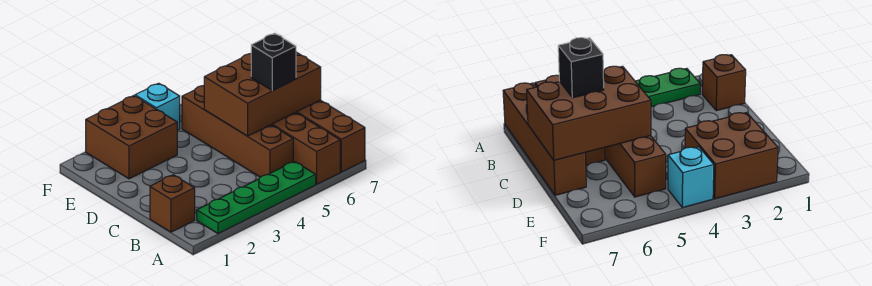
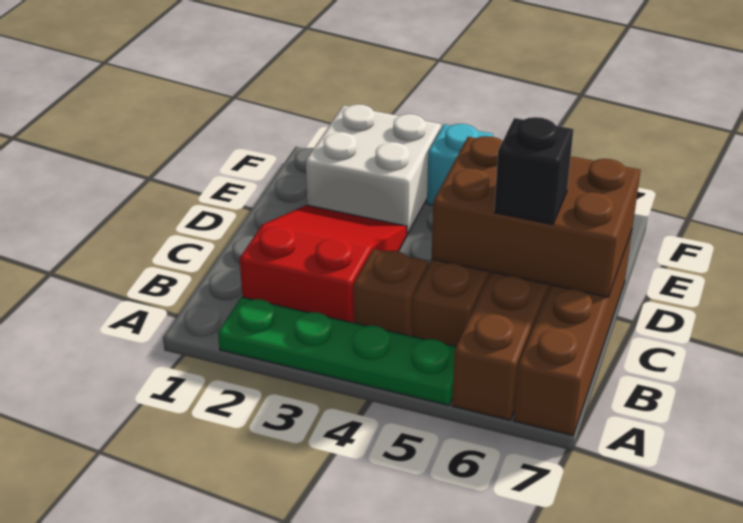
brown brick B1 level 1 -> brown brick B4 level 1
none -> red slope B2:D3 level 1 top B
brown brick E2:F3 level 1 -> white brick E2:F3 level 1

